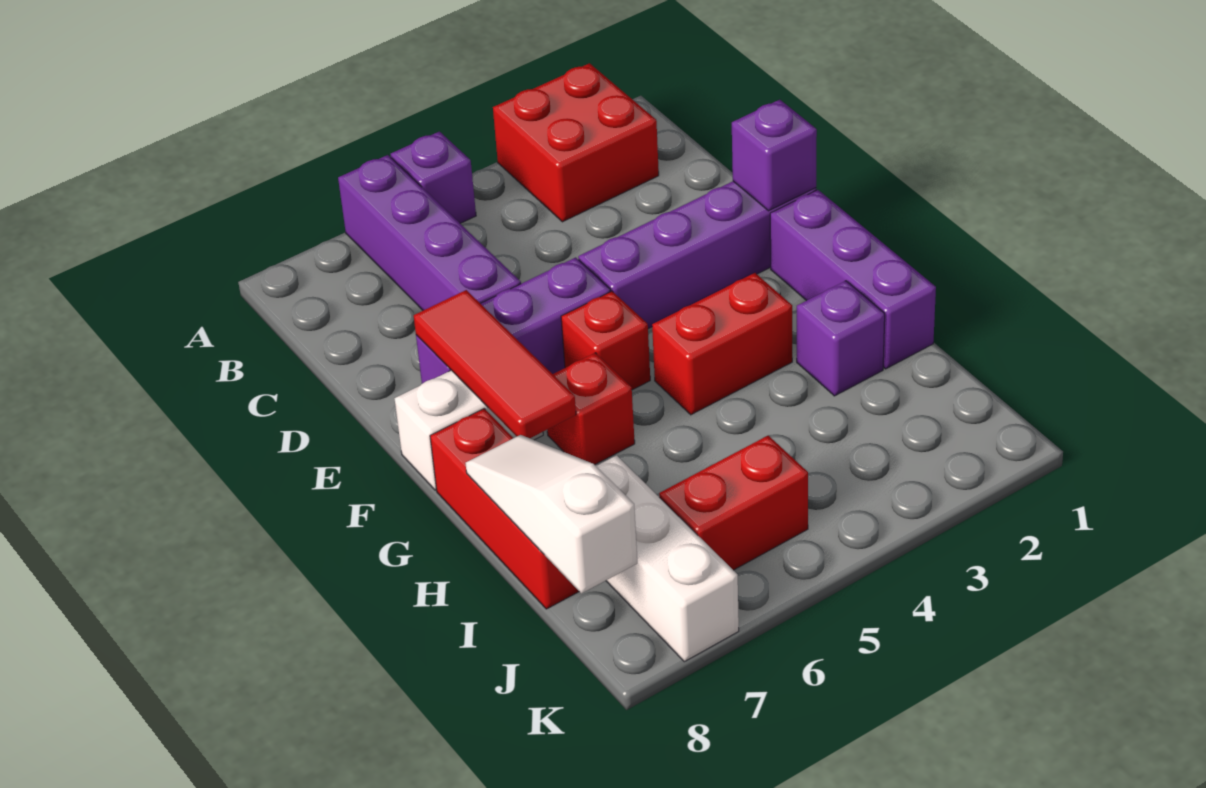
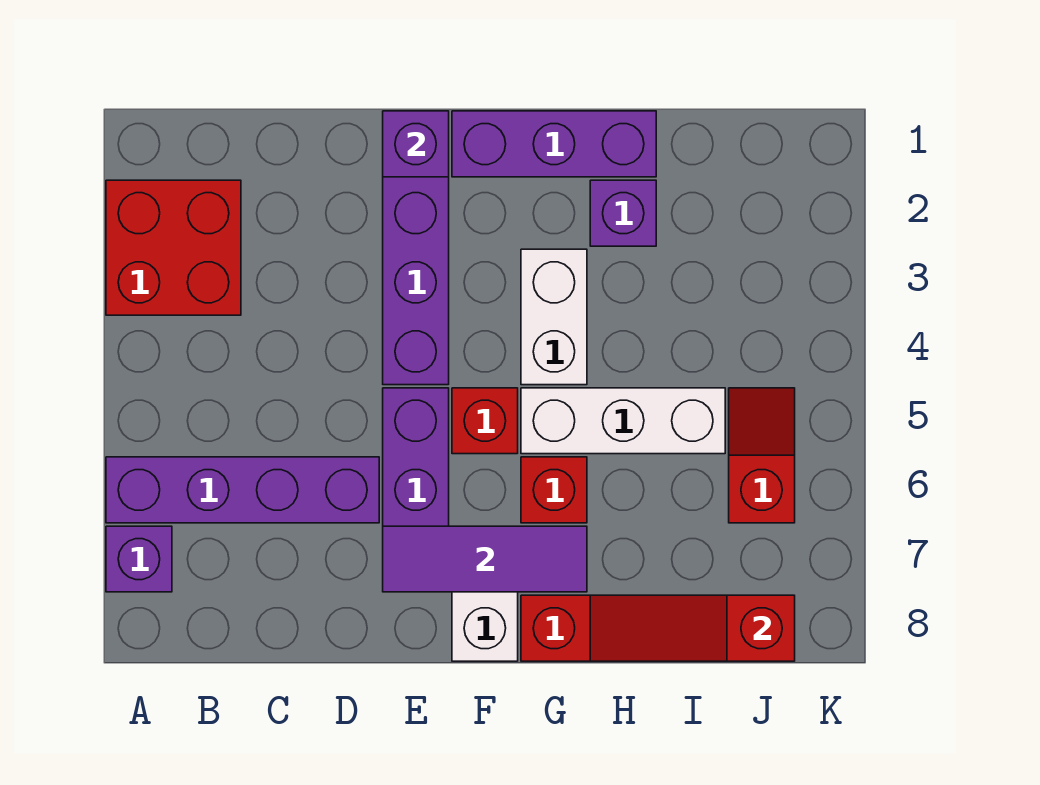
purple brick A5 level 1 -> purple brick A7 level 1
red tile E7:G7 level 2 -> purple tile E7:G7 level 2
red brick G3:G4 level 1 -> white brick G3:G4 level 1
white slope H8:J8 level 2 top J -> red slope H8:J8 level 2 top J
white brick I7:K7 level 1 -> white brick G5:I5 level 1
red brick J5:J6 level 1 -> red slope J5:J6 level 1 top 6

